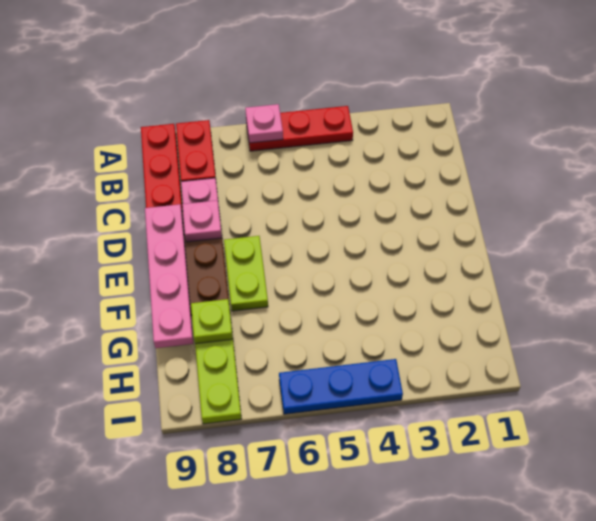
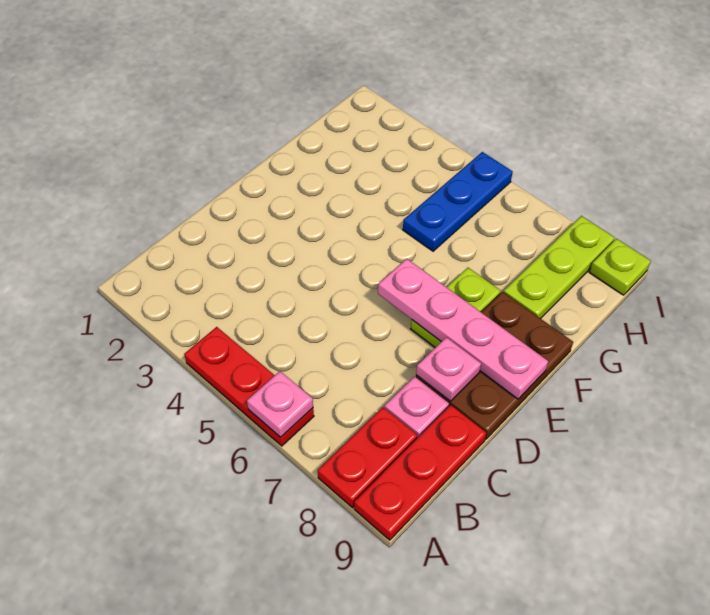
pink plate D9:G9 level 2 -> pink plate E6:E9 level 2
lime plate G8 level 2 -> lime plate I9 level 1
blue plate I4:I6 level 1 -> blue plate G5:I5 level 1

